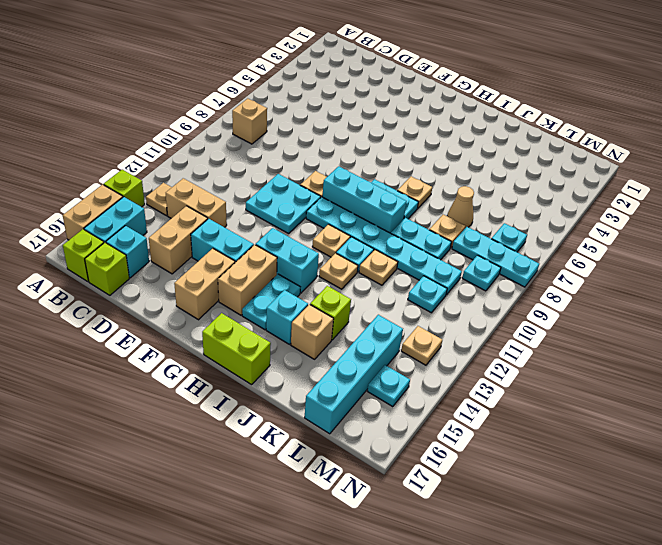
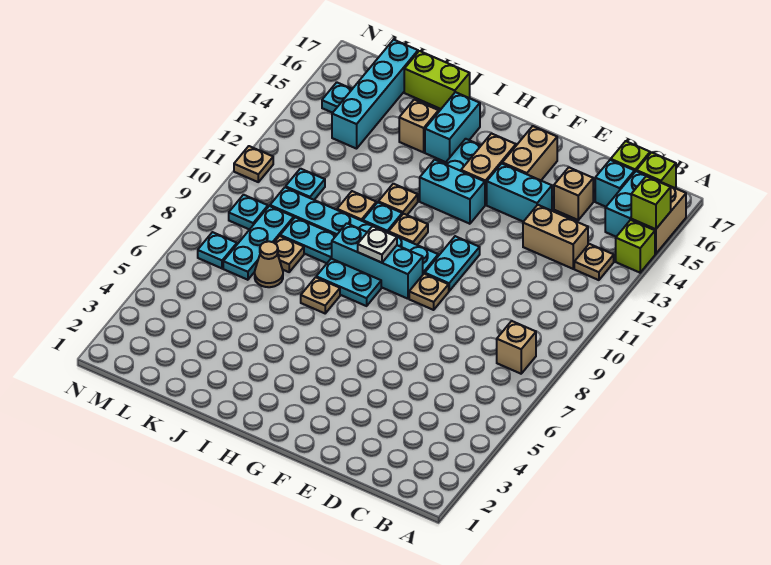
tan brick D14:D15 level 1 -> tan brick D15 level 1
cyan plate E10:F11 level 1 -> cyan plate F10:F11 level 1
none -> white plate H9 level 2
lime brick H17:I17 level 1 -> lime brick J17:K17 level 1
cyan brick I15 level 1 -> cyan brick I15:I16 level 1
lime brick J14 level 1 -> lime brick A15 level 2
cyan plate L8:N8 level 1 -> cyan plate L7:L9 level 1
tan plate M13 level 1 -> tan plate N11 level 1

